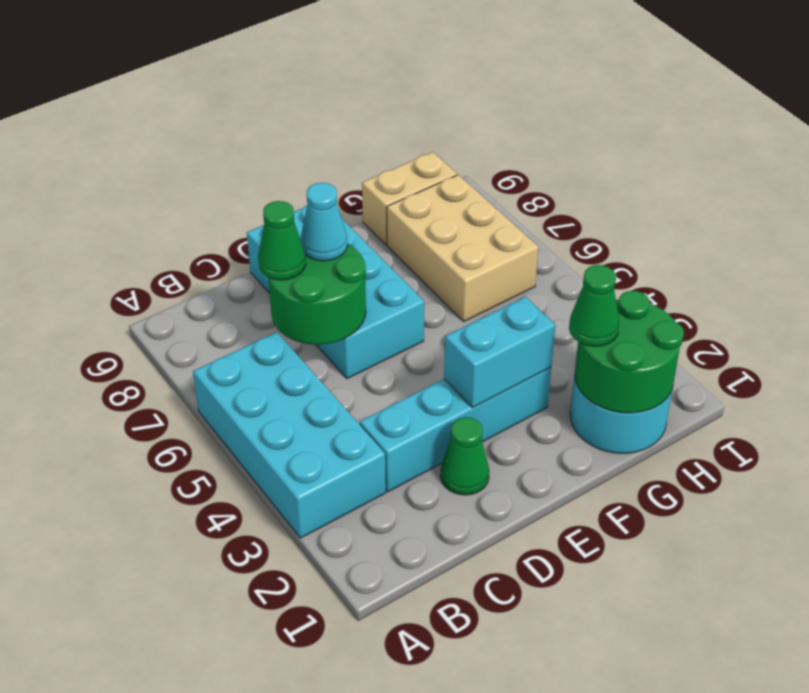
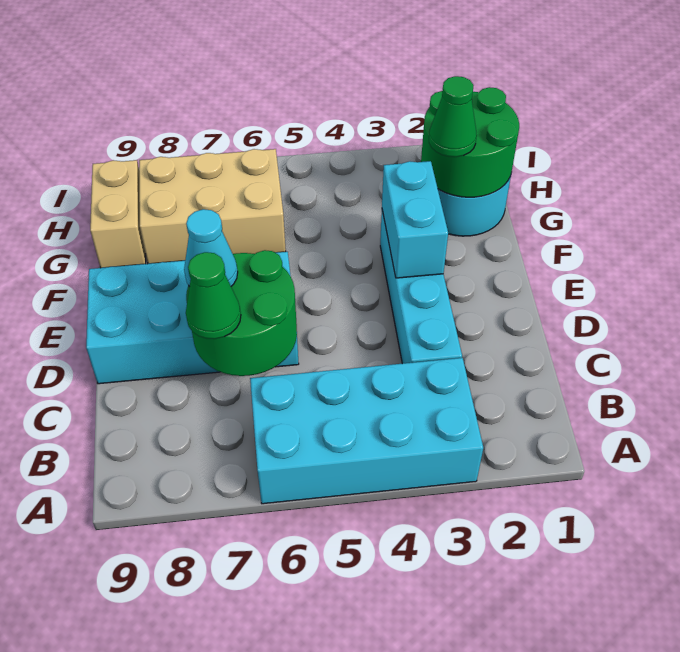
green cone D2 level 1 -> none

